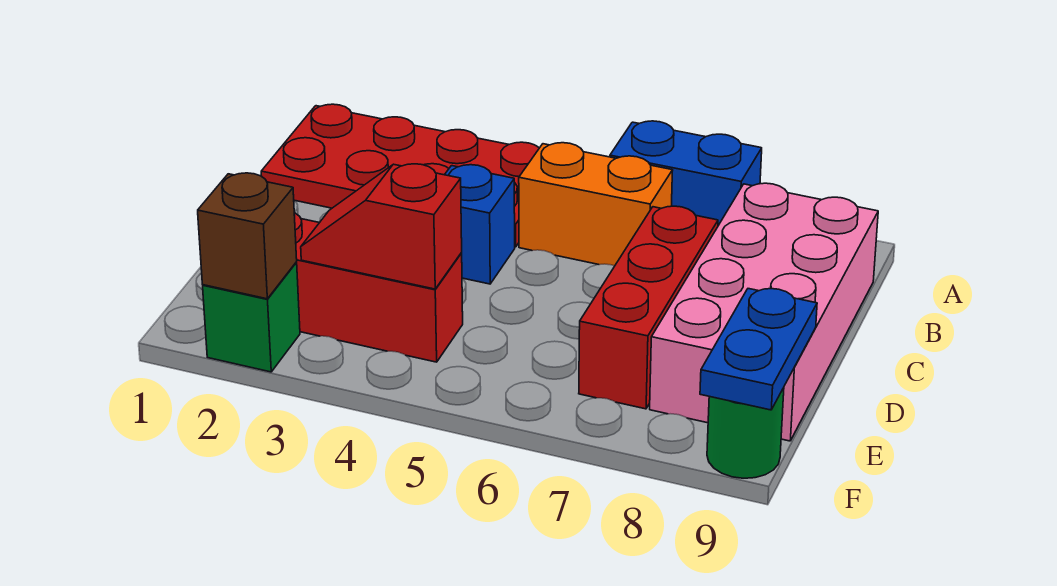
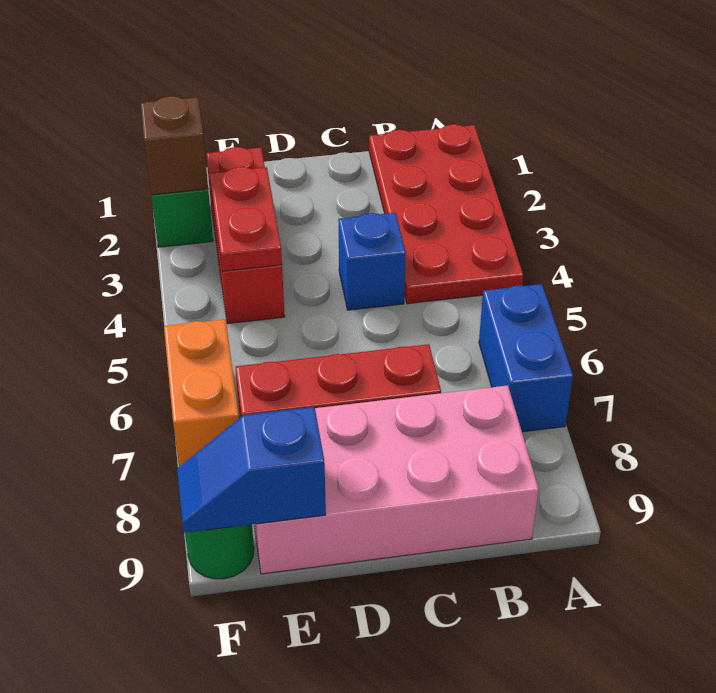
orange brick B5:B6 level 1 -> orange brick F6:F7 level 1
red slope E3:E4 level 2 top 4 -> red plate E3:E4 level 2
blue plate E9:F9 level 2 -> blue slope E9:F9 level 2 top E

